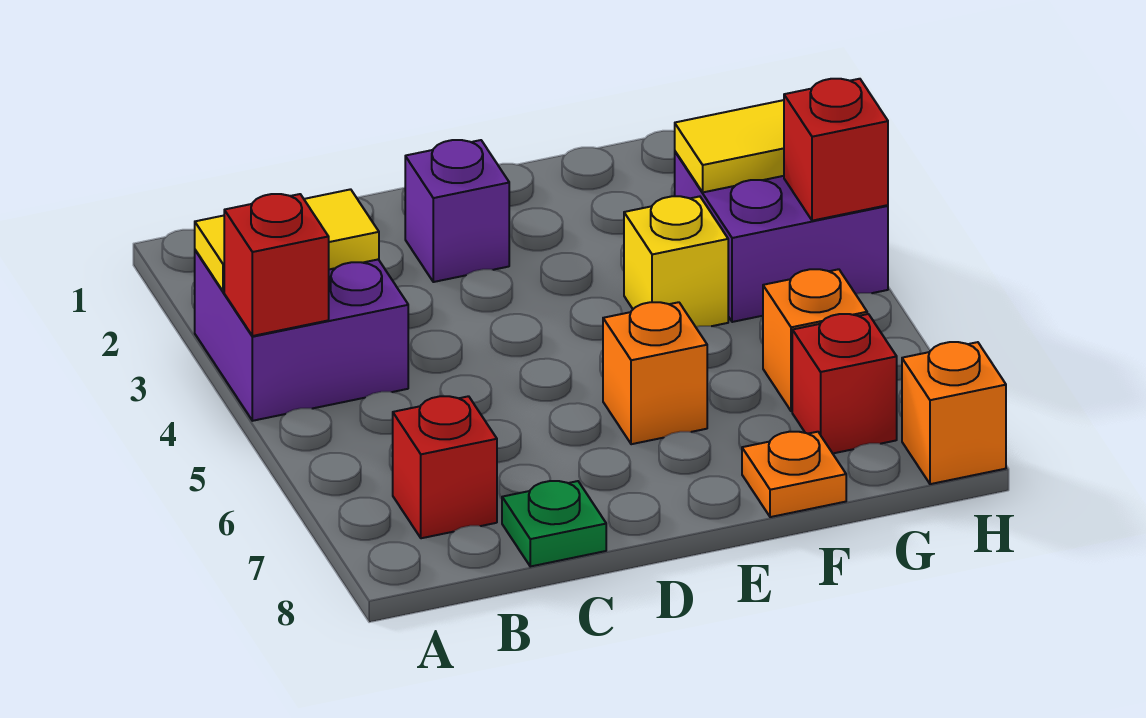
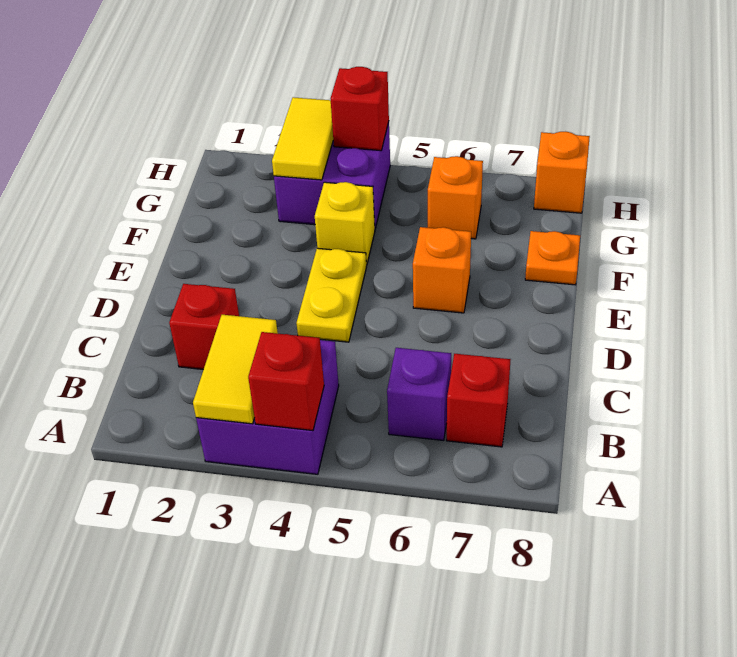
green plate C8 level 1 -> none
purple brick D2 level 1 -> purple brick B6 level 1
none -> yellow plate D4:E4 level 1
red brick G7 level 1 -> red brick C2 level 1

